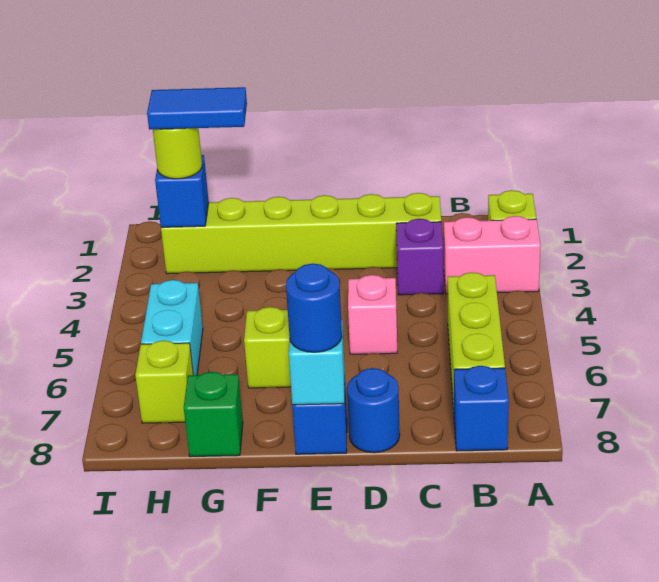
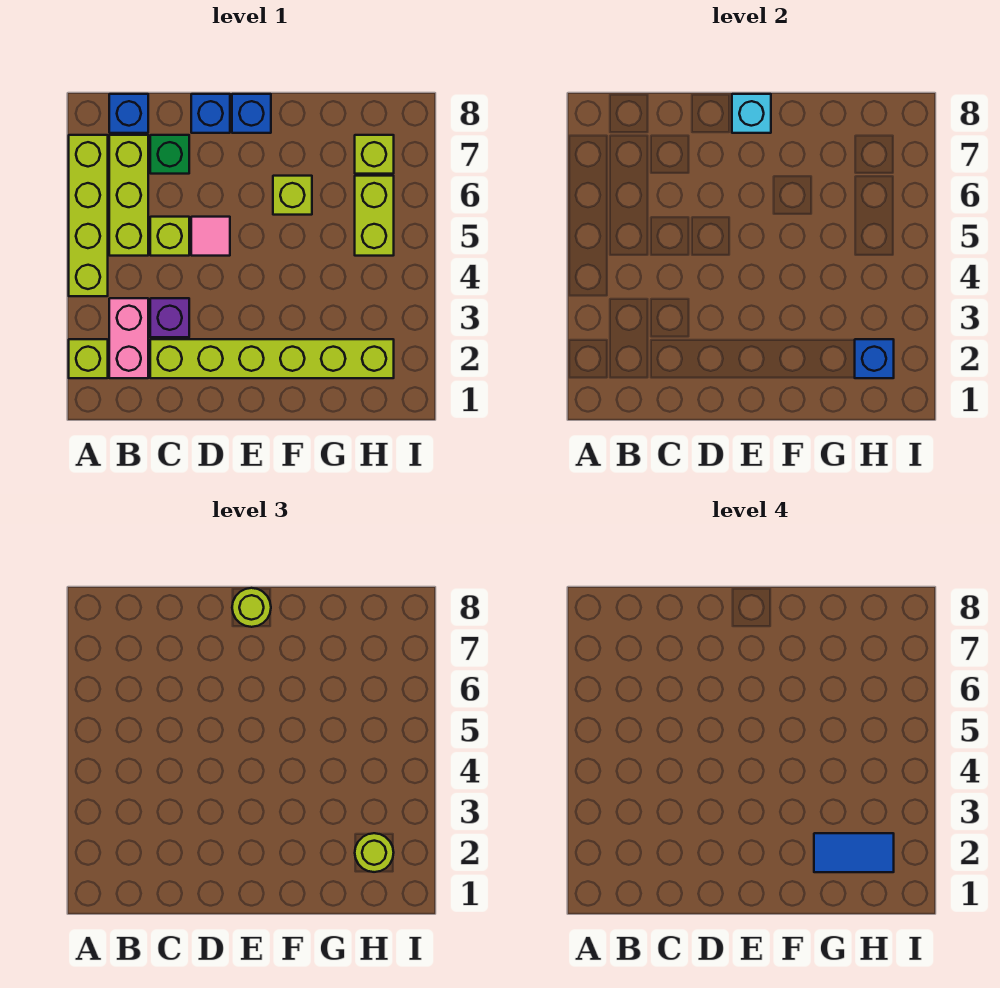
pink brick A3:B3 level 1 -> pink brick B2:B3 level 1
none -> lime brick A4:A7 level 1
none -> lime brick C5 level 1
pink brick D5 level 1 -> pink tile D5 level 1
blue round brick D8 level 1 -> blue brick D8 level 1
blue round brick E8 level 3 -> lime round brick E8 level 3
green brick G8 level 1 -> green brick C7 level 1
cyan brick H5:H6 level 1 -> lime brick H5:H6 level 1

